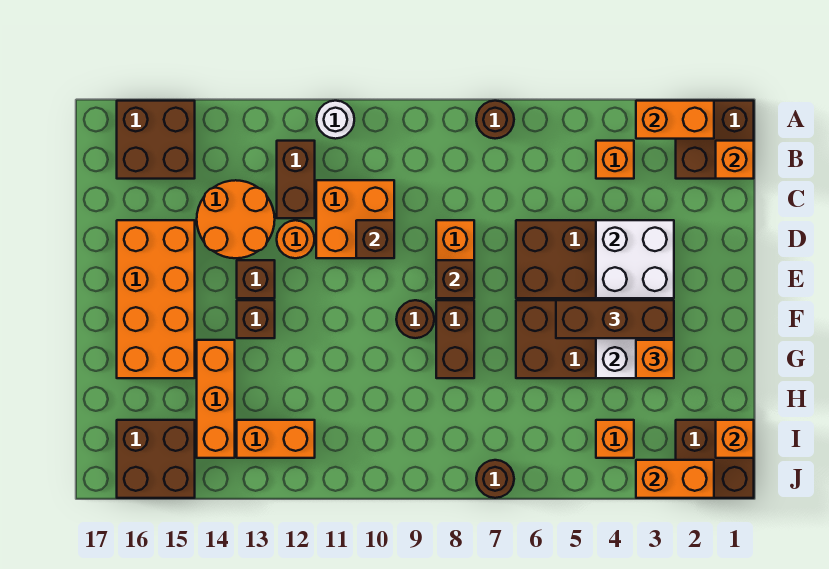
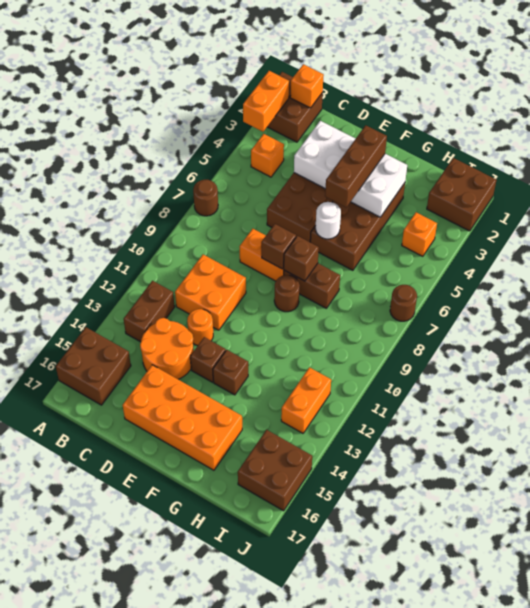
white round brick A11 level 1 -> white round brick F6 level 2
brown brick B12:C12 level 1 -> brown brick B12:B13 level 1
brown brick D10 level 2 -> brown brick F8 level 2
orange brick G3 level 3 -> none
orange brick G14:I14 level 1 -> none
orange brick I1 level 2 -> none
orange brick J2:J3 level 2 -> none

